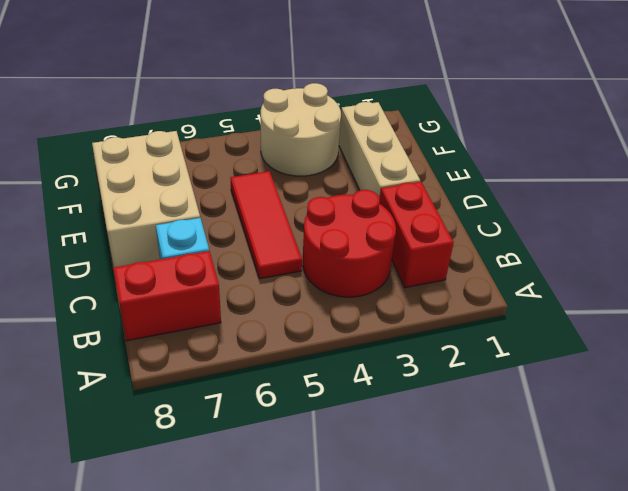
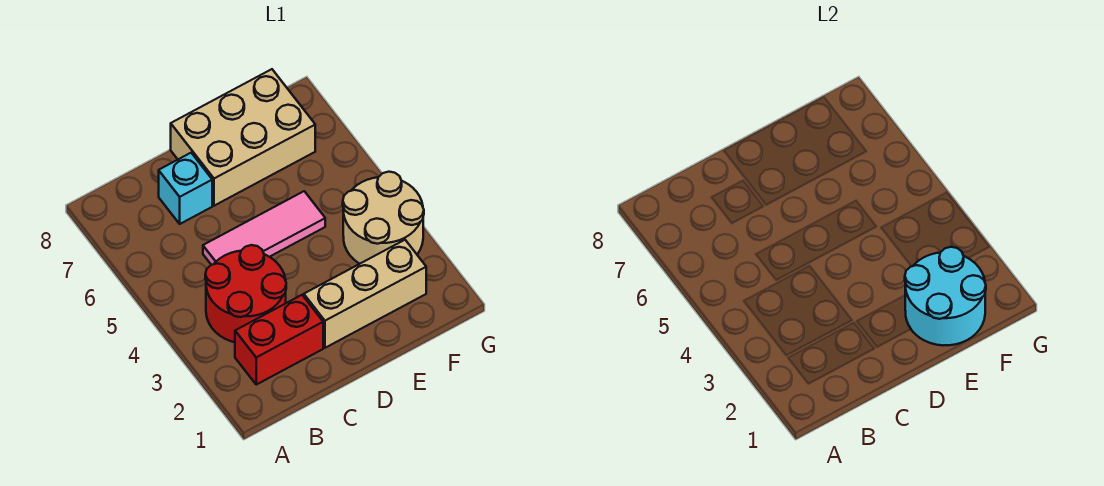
red brick B7:B8 level 1 -> none
red tile C5:E5 level 1 -> pink tile C5:E5 level 1
none -> cyan round brick E1:F2 level 2

